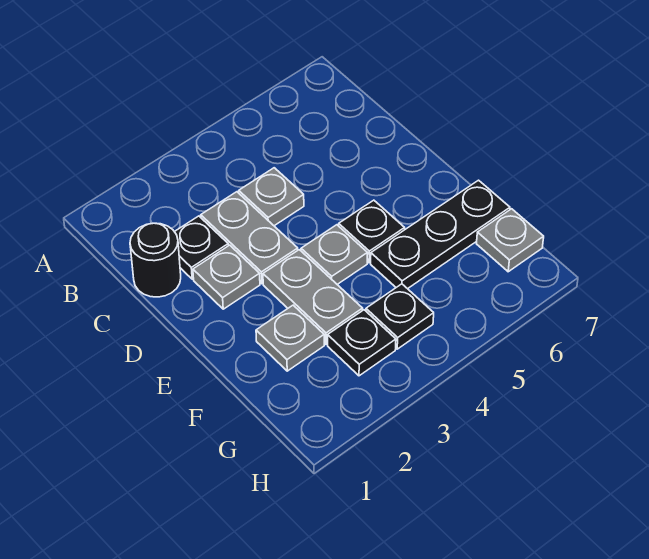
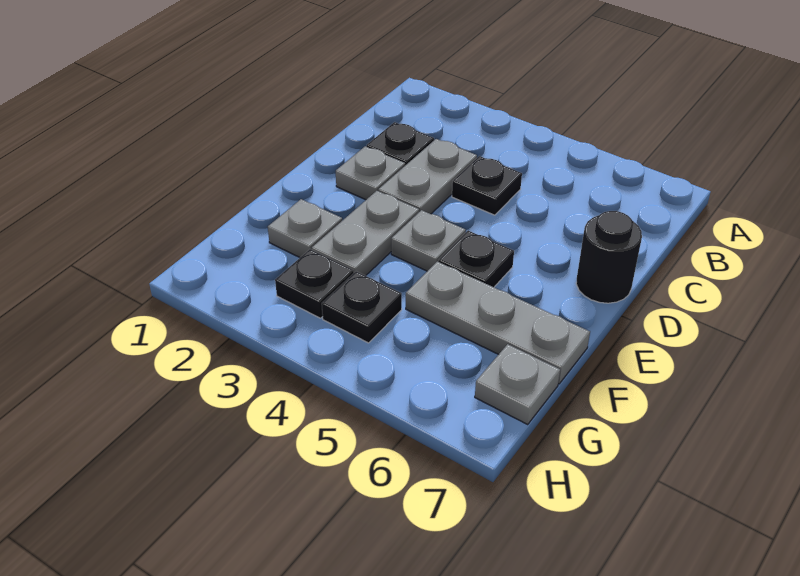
black round brick C1 level 1 -> black round brick D7 level 1
grey plate C4 level 1 -> black plate C4 level 1
black plate F5:F7 level 1 -> grey plate F5:F7 level 1

